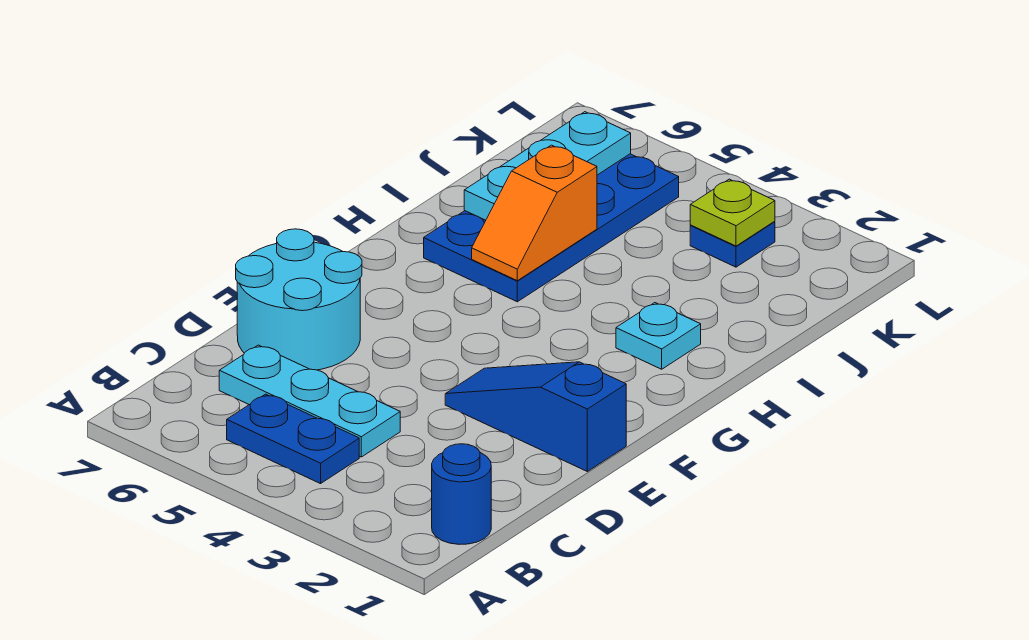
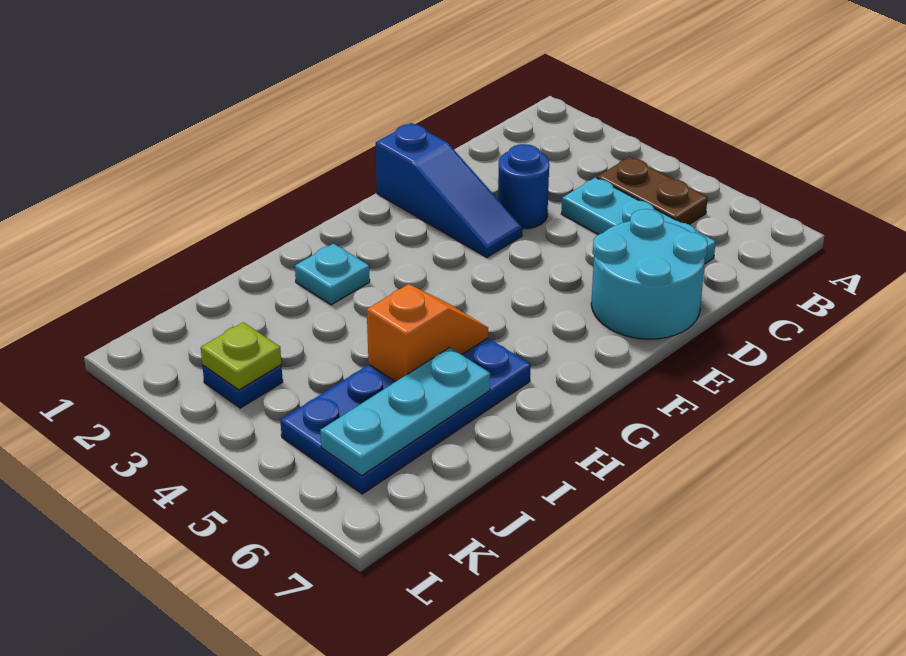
blue round brick B1 level 1 -> blue round brick D3 level 1
blue plate B4:B5 level 1 -> brown plate B4:B5 level 1

